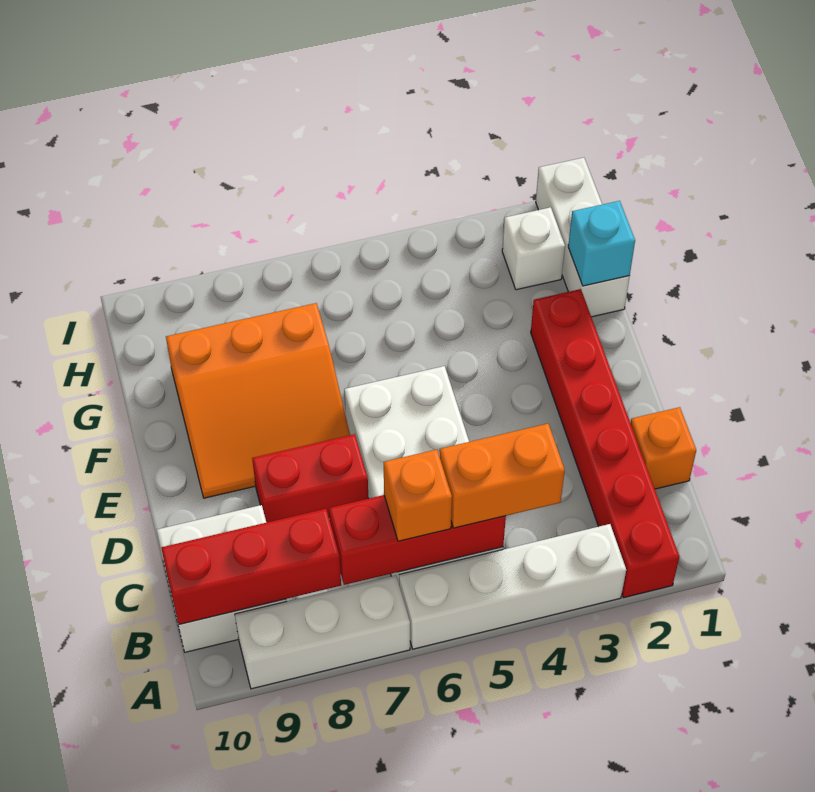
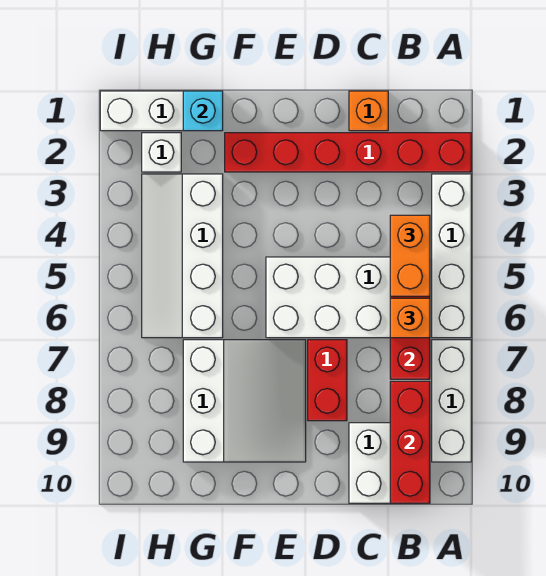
orange slope E7:G9 level 1 top G -> white slope E7:G9 level 1 top G
none -> white slope G3:H6 level 1 top G

